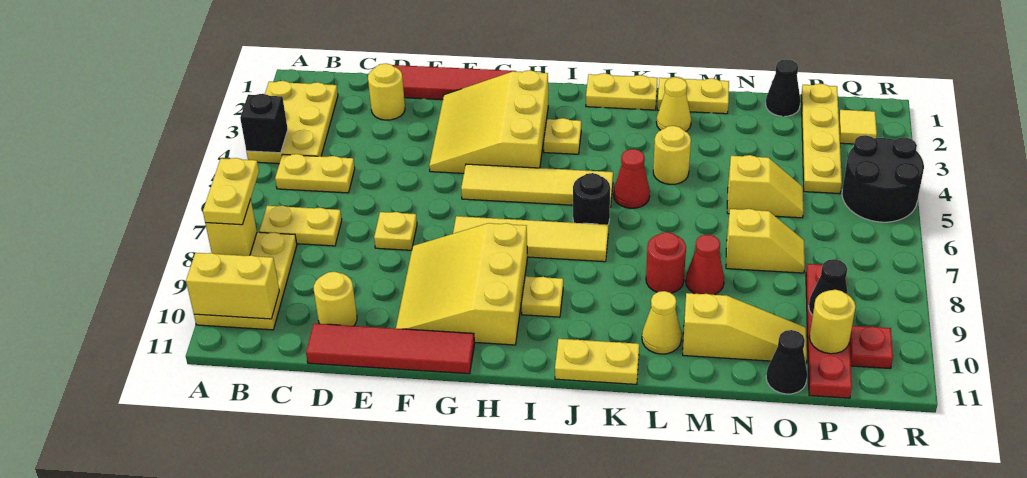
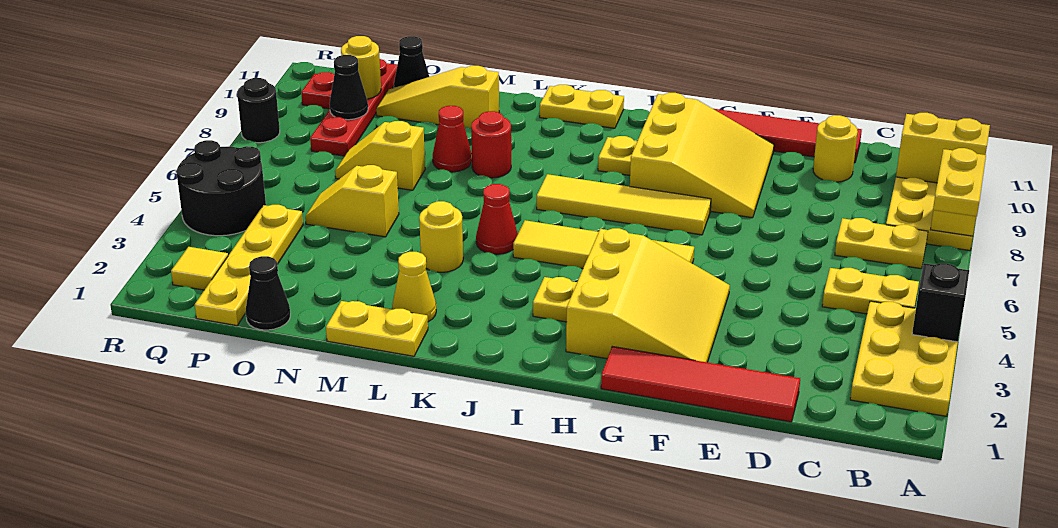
yellow round brick D2 level 1 -> none
yellow plate E7 level 1 -> none
yellow plate J1:K1 level 1 -> none
black round brick J6 level 1 -> black round brick R8 level 1
yellow cone L10 level 1 -> none

